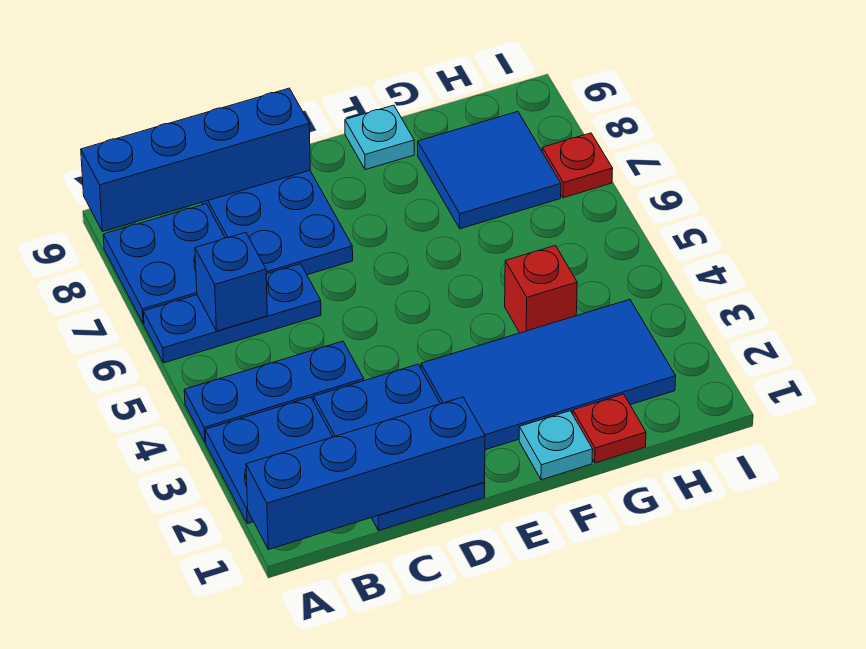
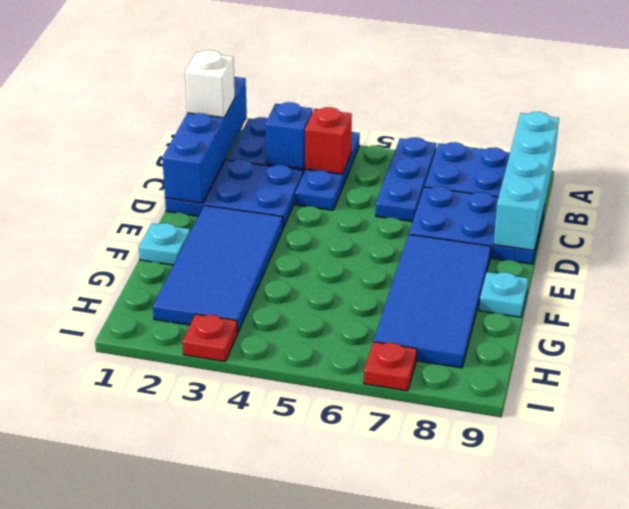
blue brick A9:D9 level 2 -> cyan brick A9:D9 level 2
none -> white brick B1 level 3
blue brick B6 level 2 -> blue brick B3 level 2
red plate G1 level 1 -> red plate I3 level 1
red brick G4 level 1 -> red brick B4 level 2
blue tile G7:H8 level 1 -> blue tile E7:H8 level 1

